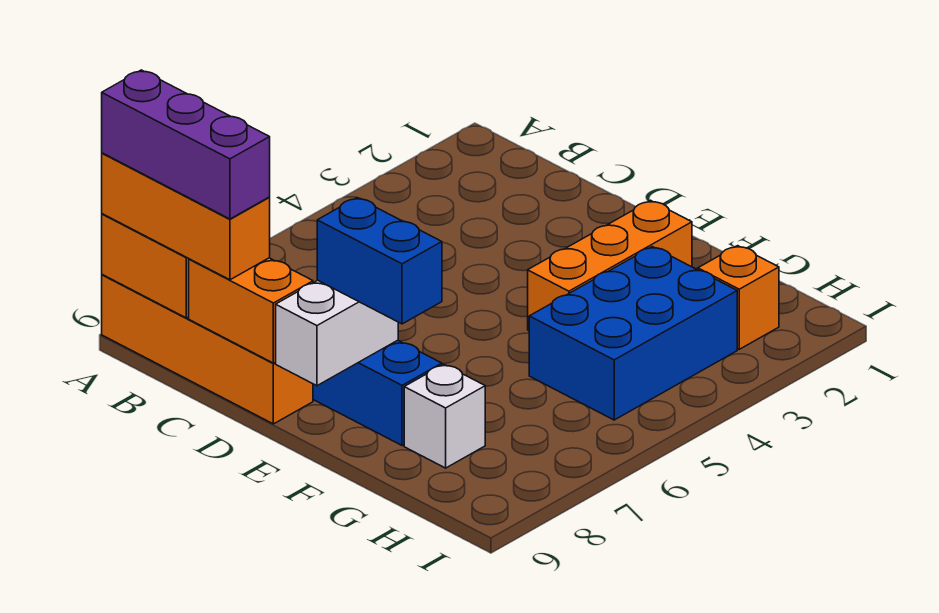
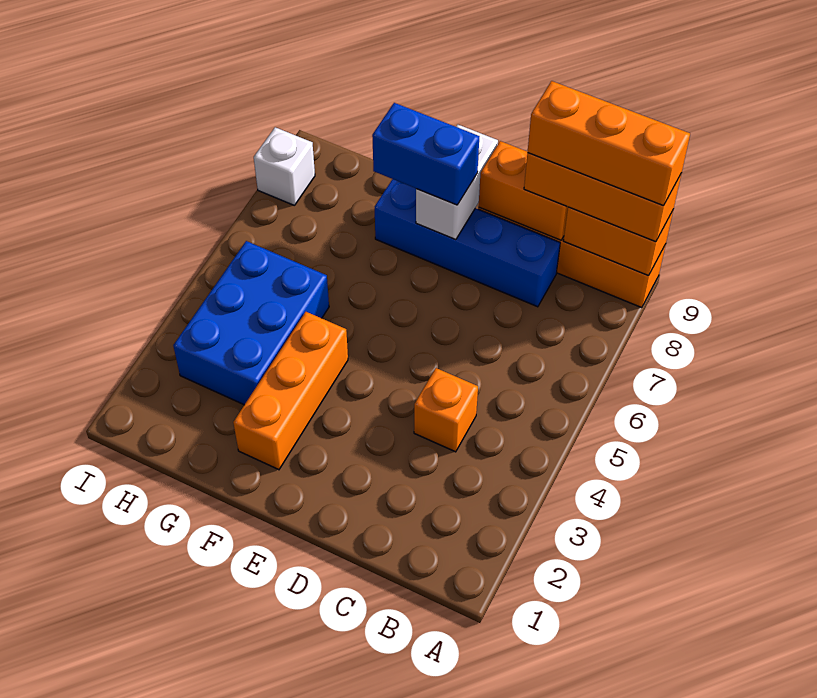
purple brick A9:C9 level 4 -> orange brick A9:C9 level 4
white brick G8 level 1 -> white brick I8 level 1
orange brick H2 level 1 -> orange brick C4 level 1

